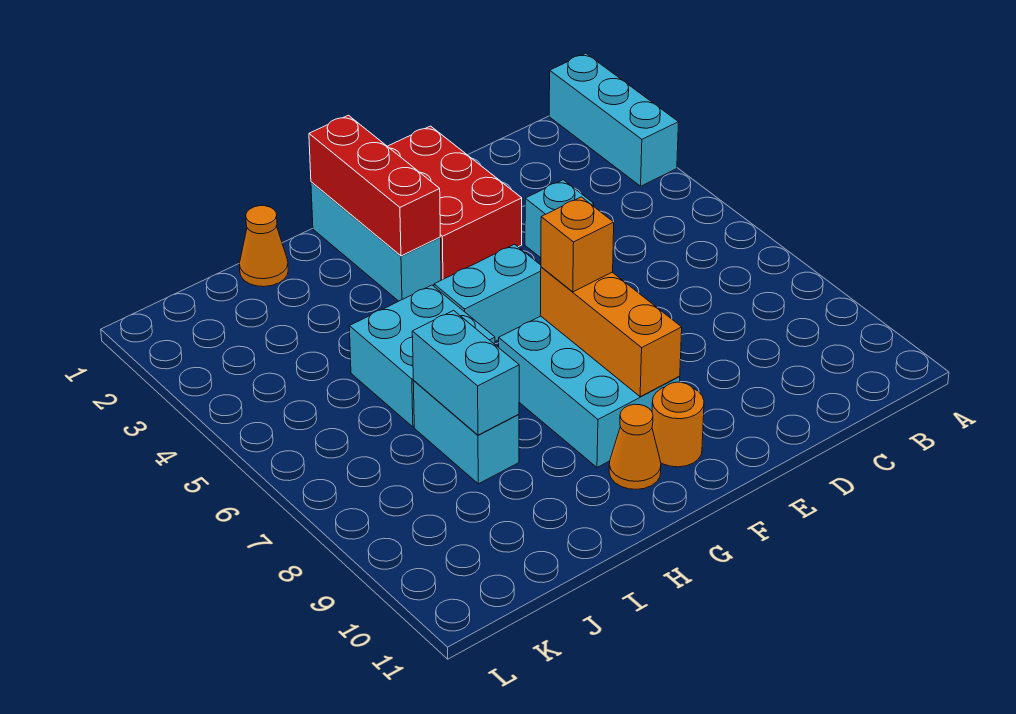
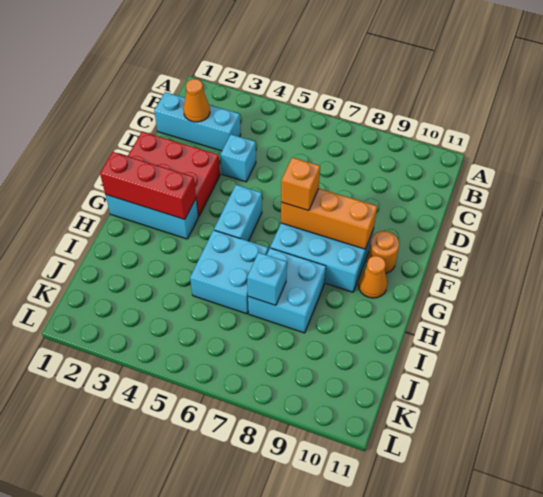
cyan brick A1:A3 level 1 -> cyan brick C1:C3 level 1
orange cone I1 level 1 -> orange cone C2 level 2
cyan brick I7:I8 level 1 -> cyan brick H7:I8 level 1
cyan brick I7:I8 level 2 -> cyan brick I7 level 2

